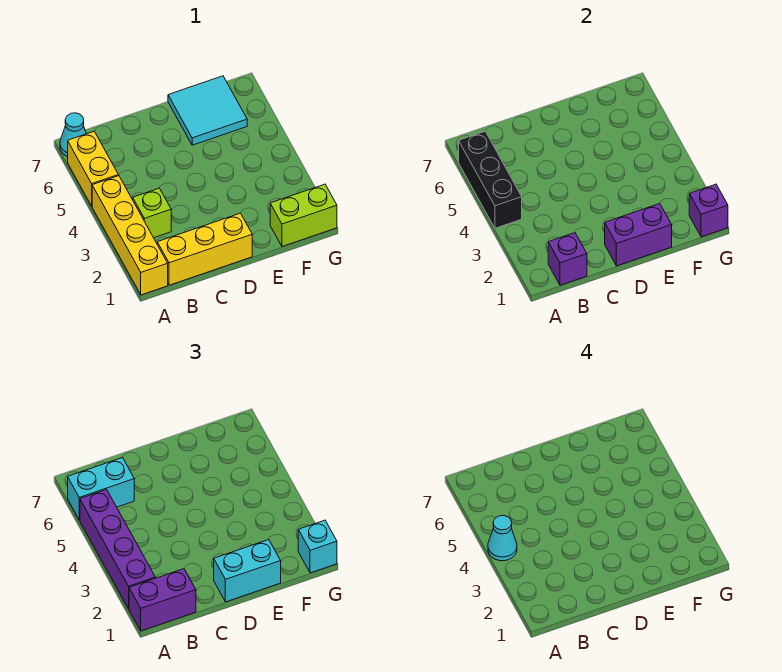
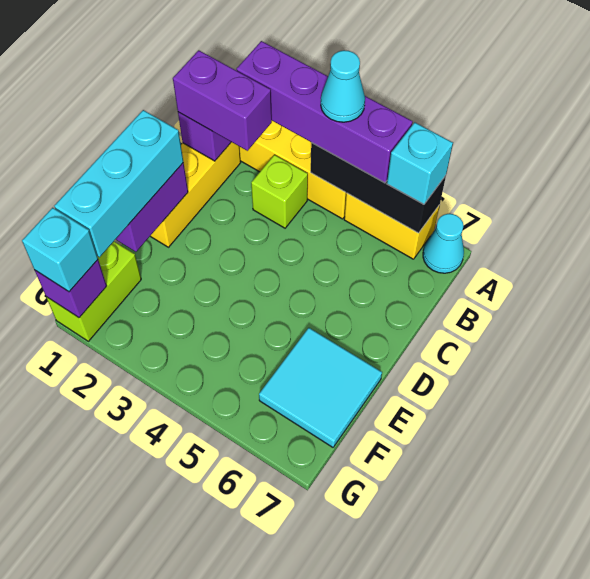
purple brick A1:B1 level 3 -> purple brick B1:B2 level 3
cyan brick A6:B6 level 3 -> cyan brick A6 level 3
cyan brick D1:E1 level 3 -> cyan brick D1:F1 level 3

